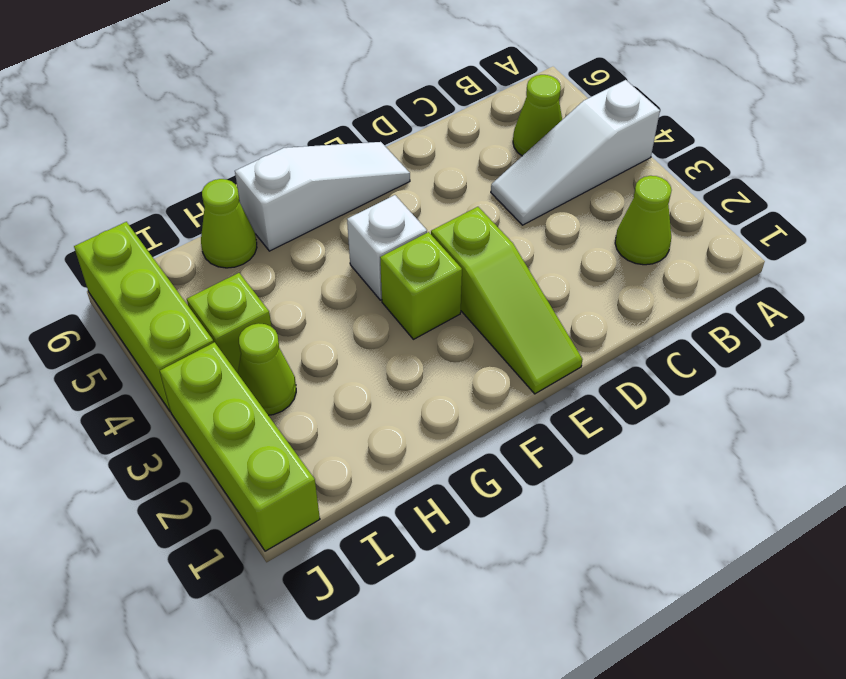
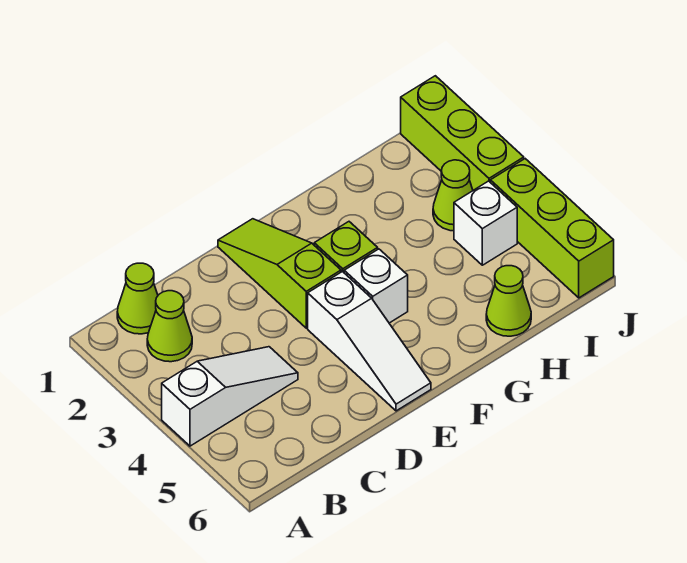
lime cone B5 level 1 -> lime cone B1 level 1
white slope E6:G6 level 1 top G -> white slope E4:E6 level 1 top 4
lime brick I4 level 1 -> white brick I4 level 1

